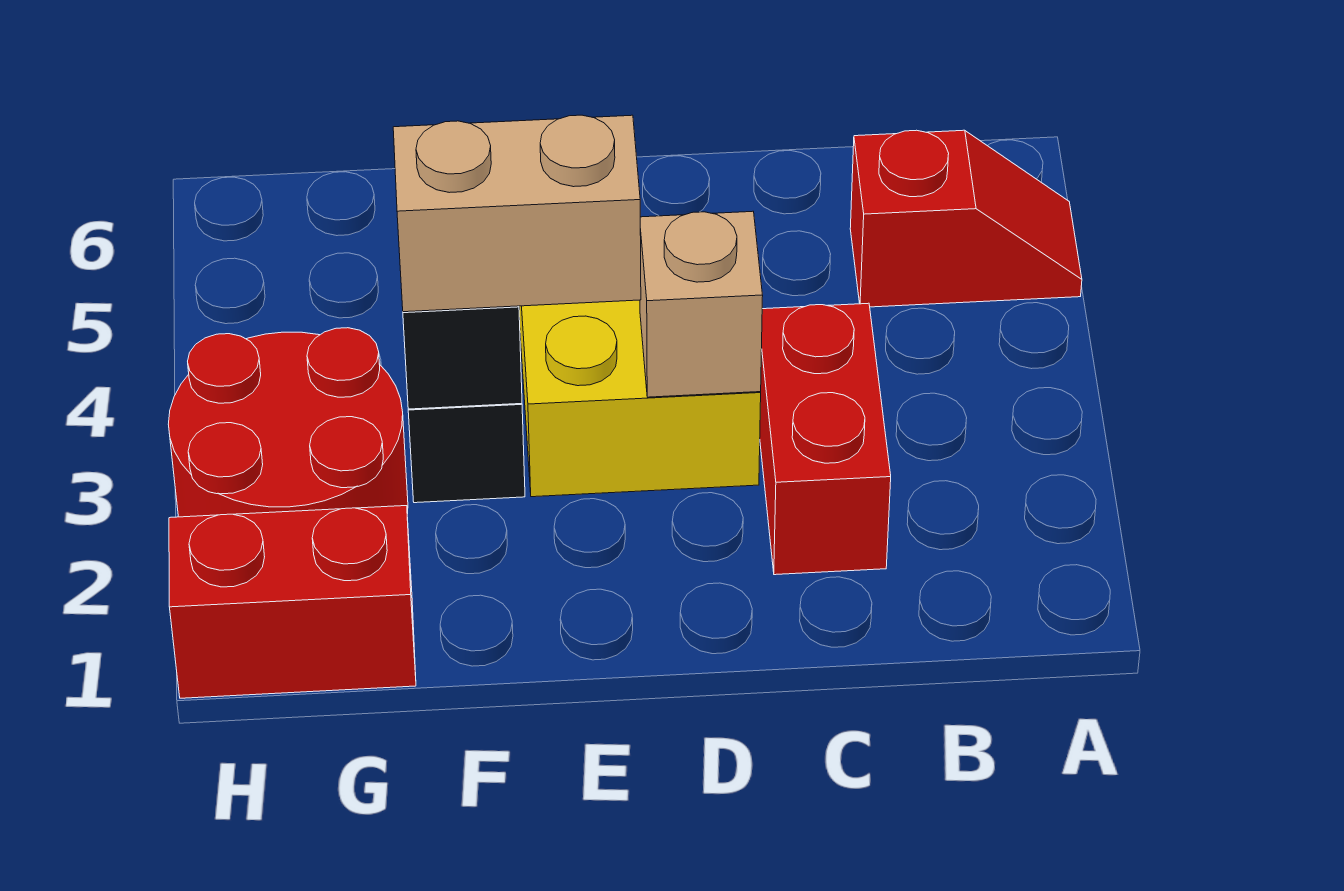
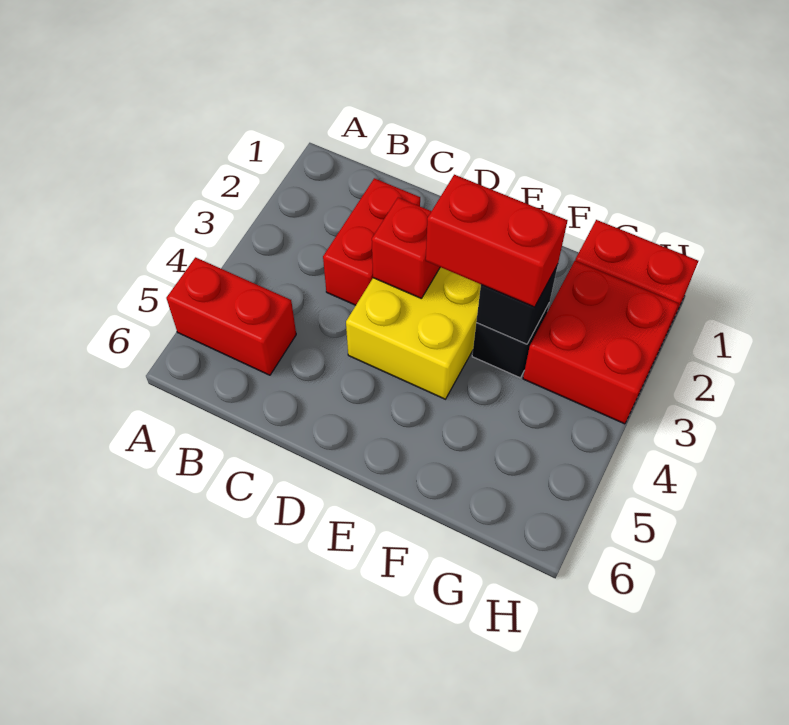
red slope A5:B5 level 1 top B -> red brick A5:B5 level 1
tan brick D3 level 2 -> red brick D3 level 2
tan brick E3:F3 level 3 -> red brick E3:F3 level 3
red round brick G2:H3 level 1 -> red brick G2:H3 level 1

